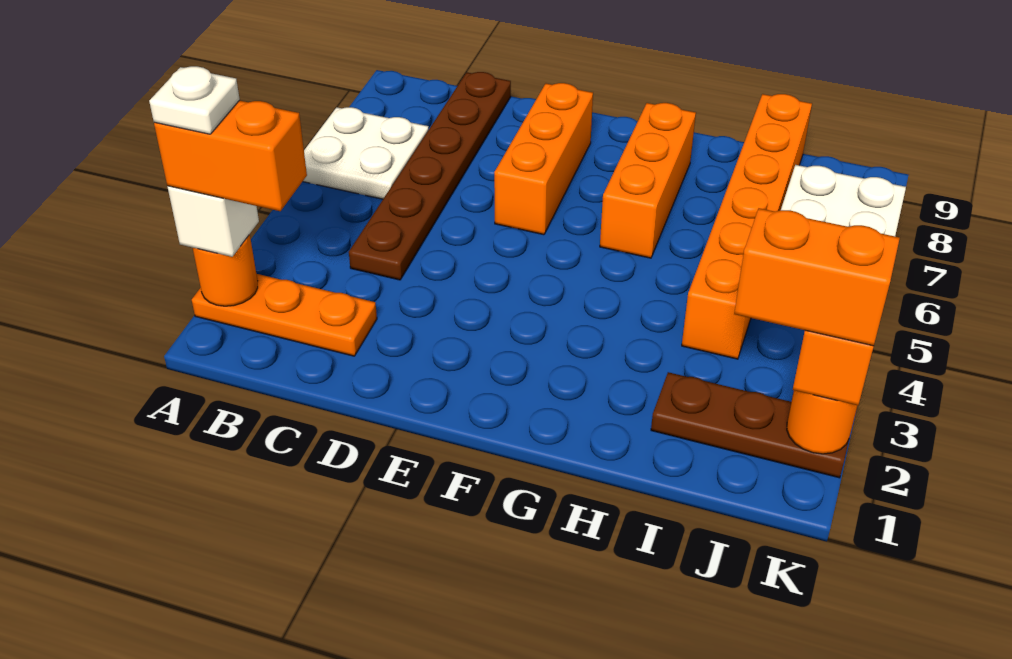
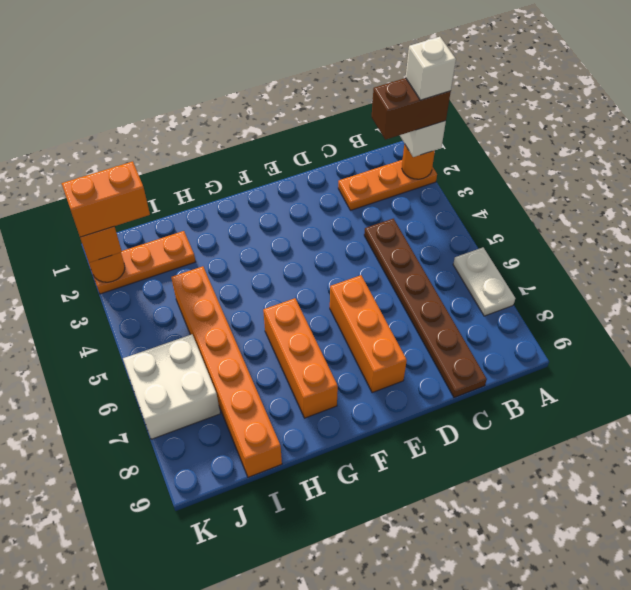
orange brick A2:B2 level 4 -> brown brick A2:B2 level 4
white plate A2 level 5 -> white brick A2 level 5
white plate A6:B7 level 1 -> white plate A6:A7 level 1
brown plate I2:K2 level 1 -> orange plate I2:K2 level 1

